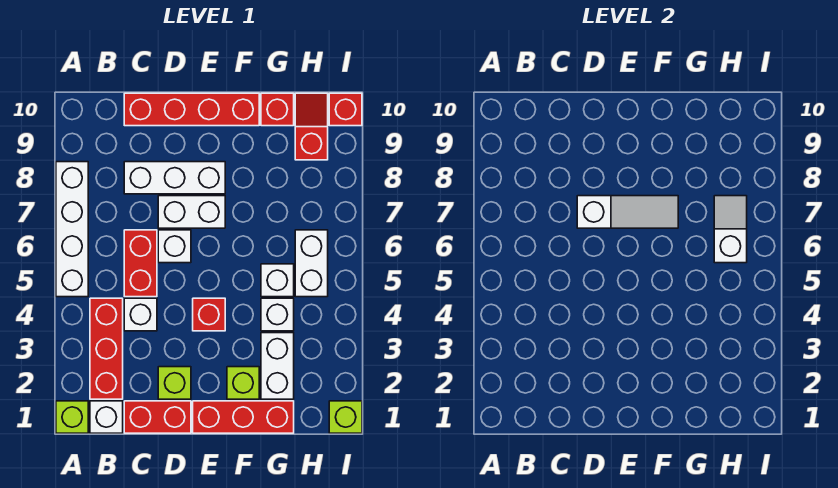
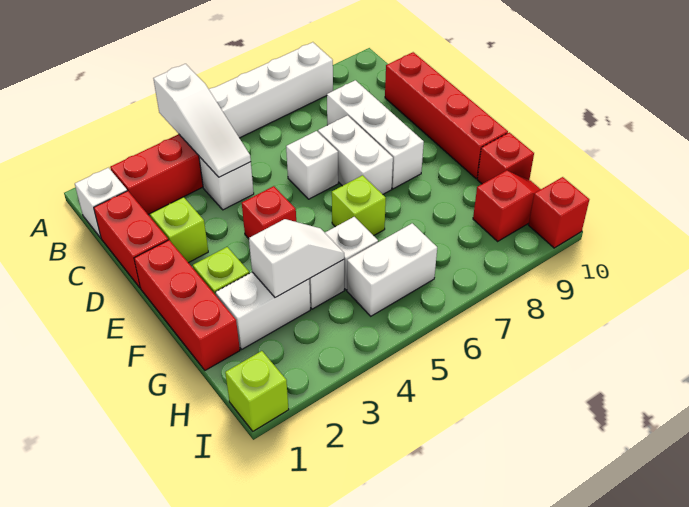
lime brick A1 level 1 -> lime brick F6 level 1
red brick C5:C6 level 1 -> none
white slope D7:F7 level 2 top D -> white slope A4:C4 level 2 top A
white slope H6:H7 level 2 top 6 -> white slope G3:G4 level 2 top 3

